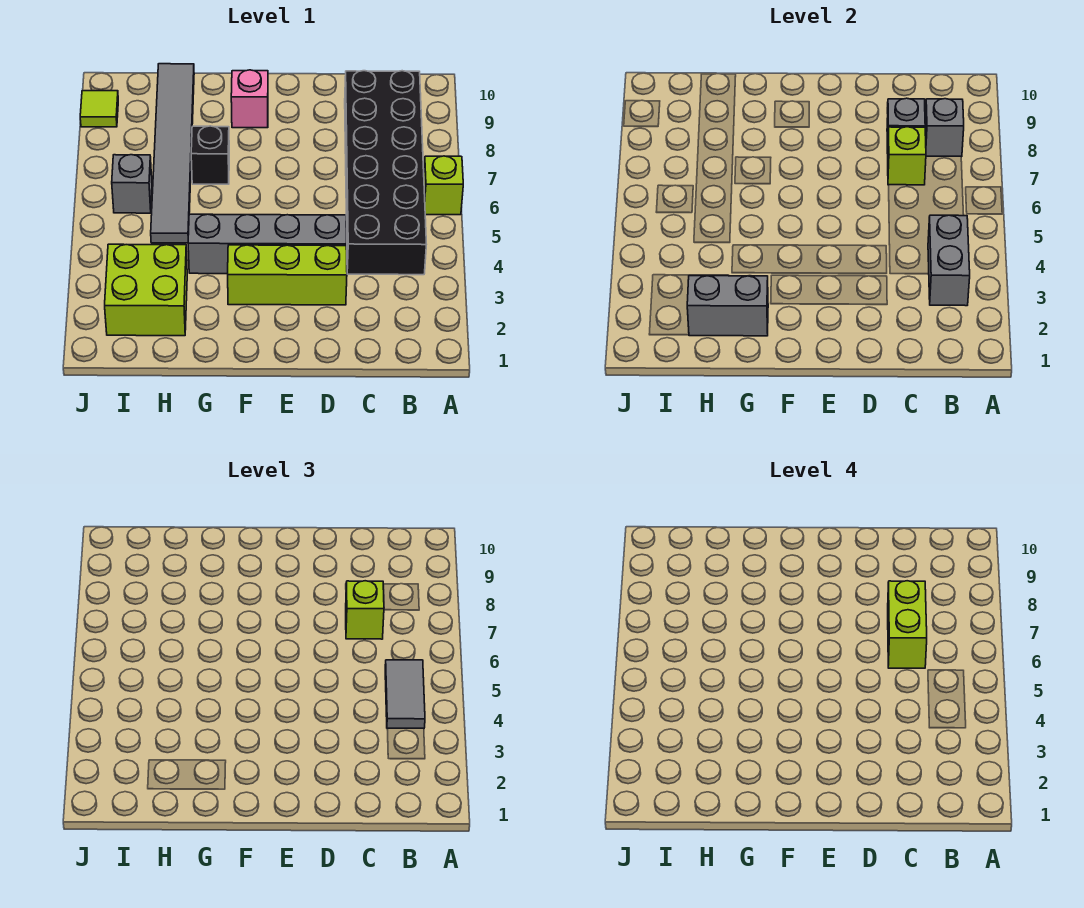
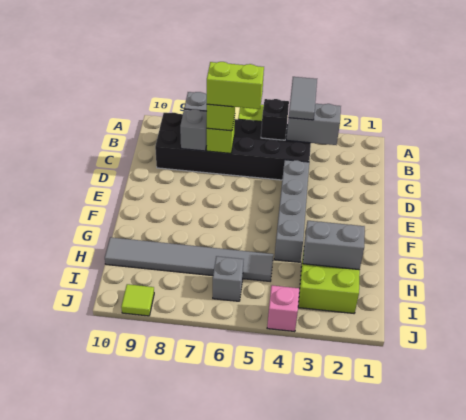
grey tile B4:B5 level 3 -> grey tile A4:B4 level 3
lime brick D3:F3 level 1 -> none
pink brick F9 level 1 -> pink brick J4 level 1
grey brick G2:H2 level 2 -> grey brick H2:H3 level 2
black brick G7 level 1 -> black brick B5 level 2

